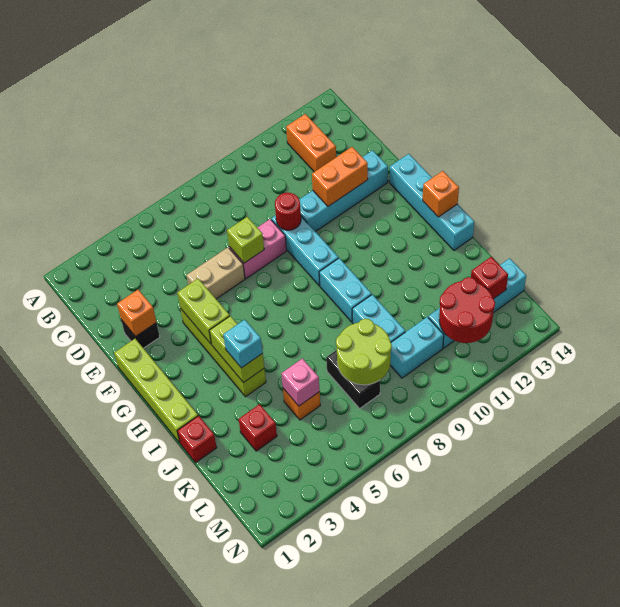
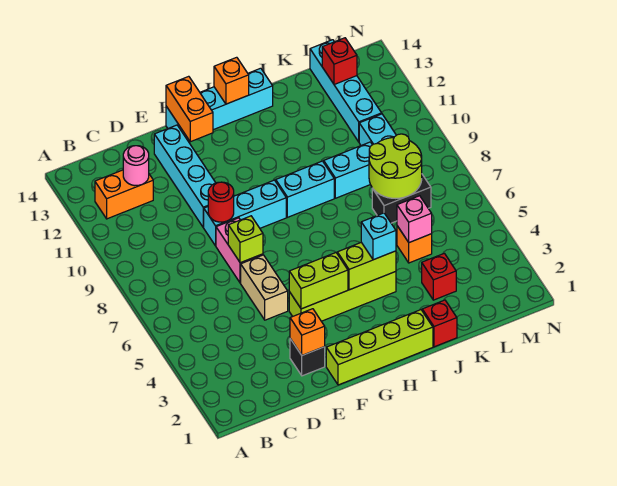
none -> pink round brick C12 level 2
orange brick E11:E12 level 2 -> orange brick F13:F14 level 2
red round brick L11:M12 level 2 -> none

